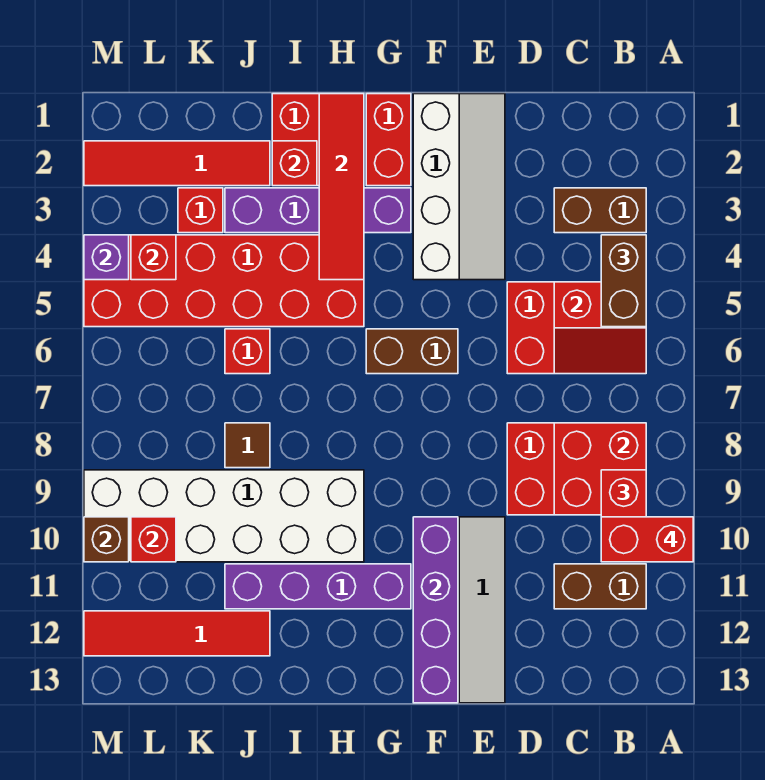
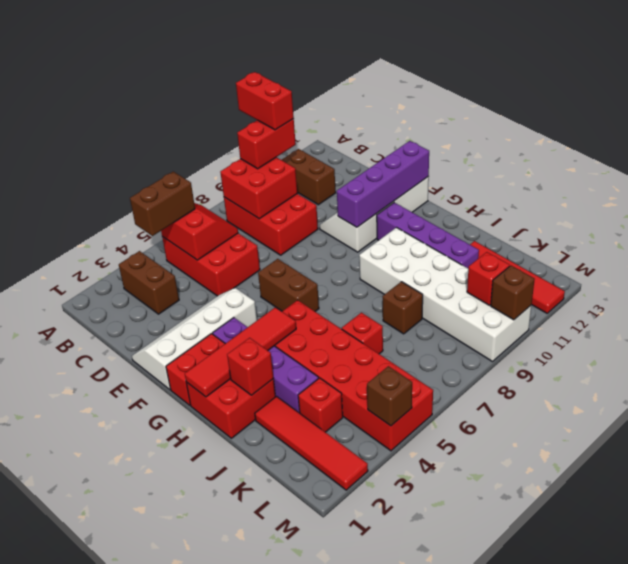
brown tile J8 level 1 -> brown brick J8 level 1
red brick L4 level 2 -> none
purple brick M4 level 2 -> brown brick M4 level 2

